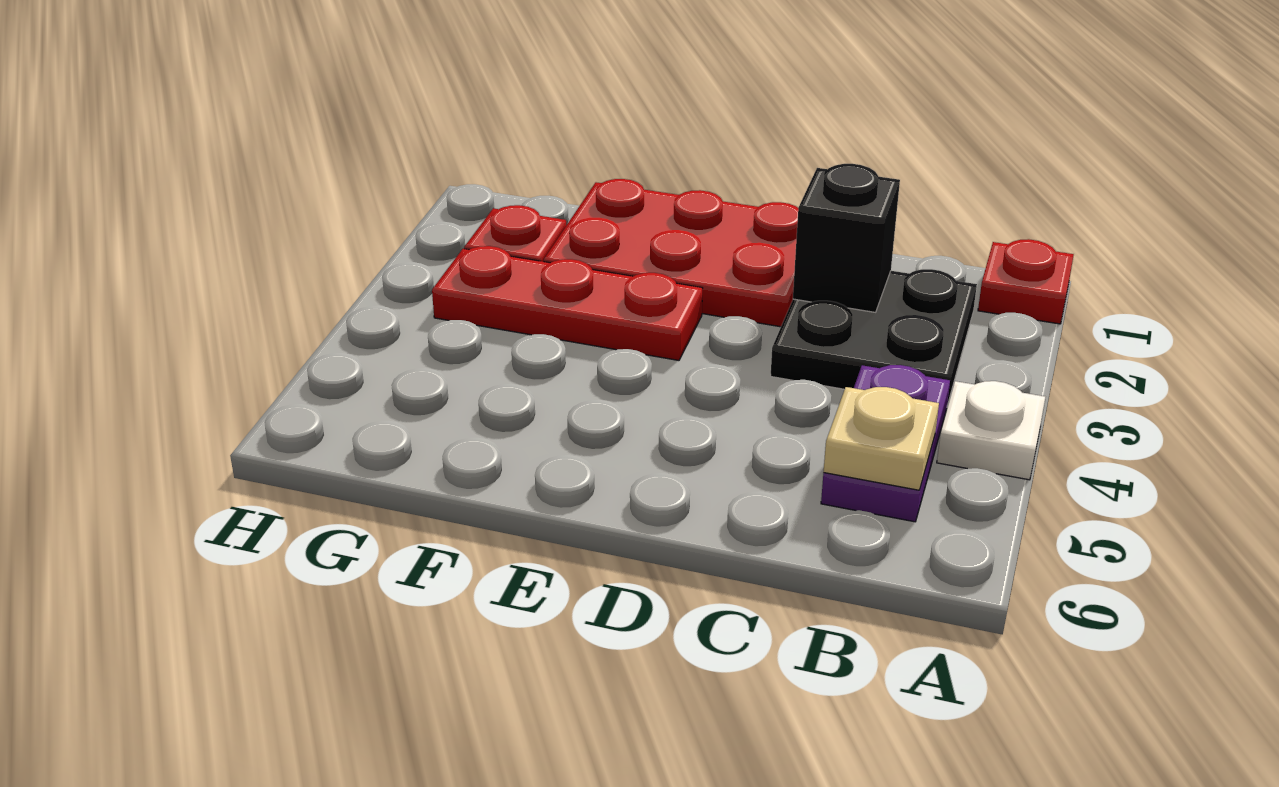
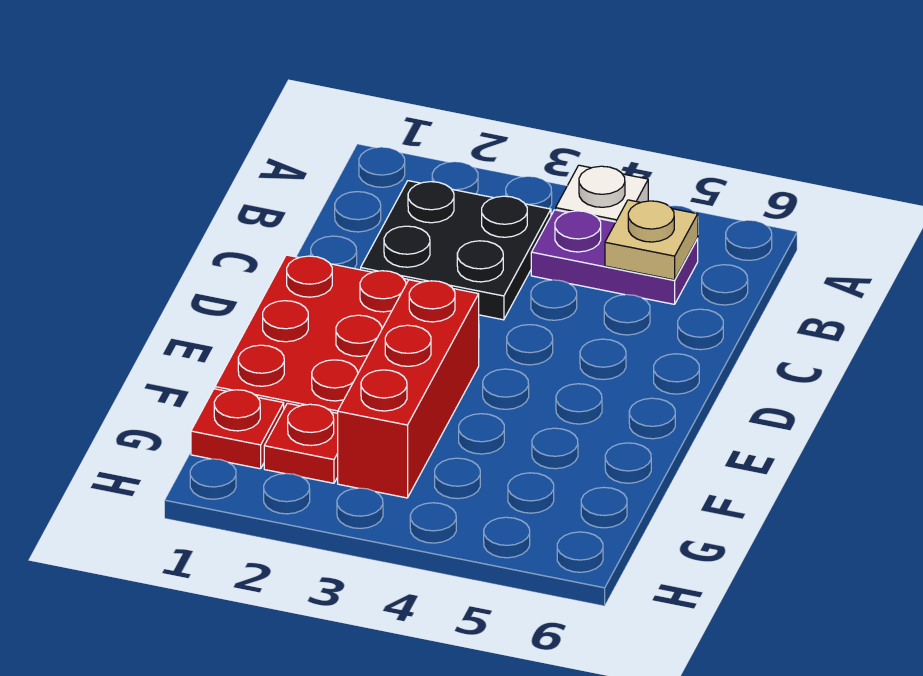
red plate A1 level 1 -> red plate G1 level 1
black brick C2 level 2 -> none
red plate E3:G3 level 1 -> red brick E3:G3 level 1

